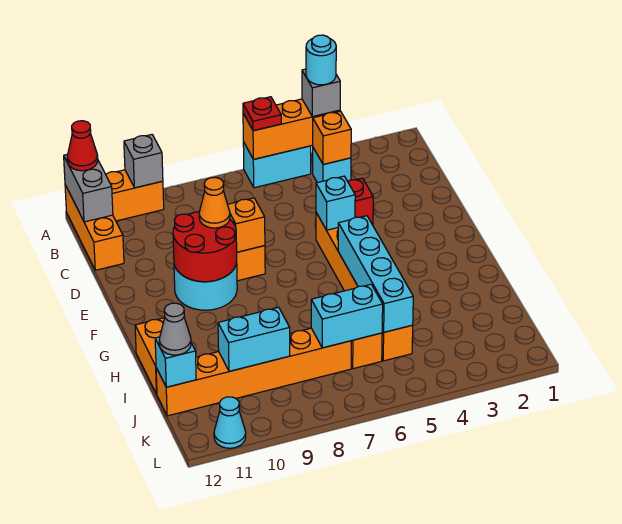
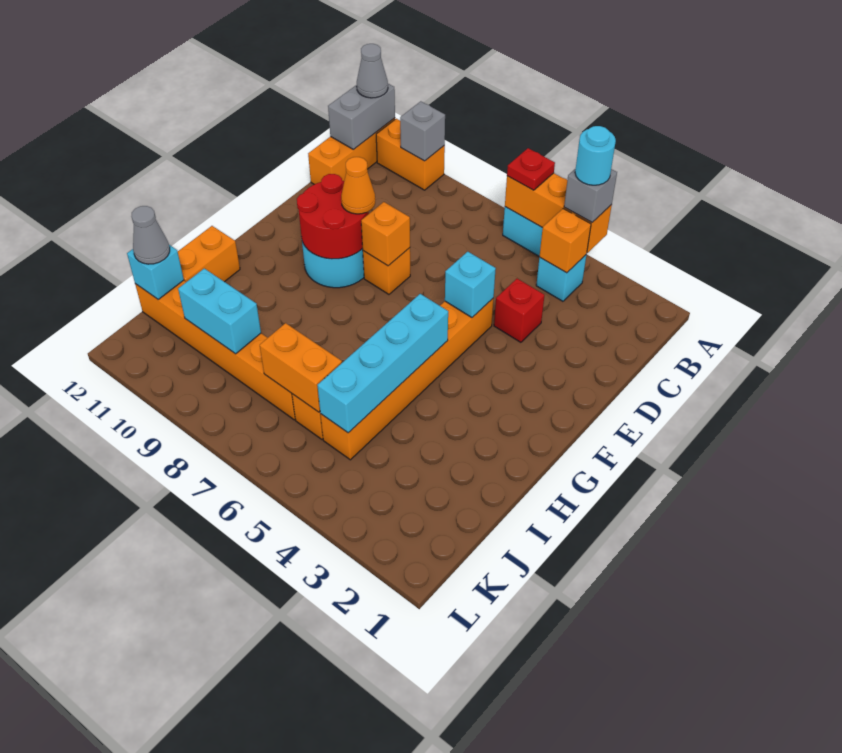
red cone A12 level 3 -> grey cone A12 level 3
cyan brick J6:J7 level 2 -> orange brick J6:J7 level 2
cyan cone L11 level 1 -> none

